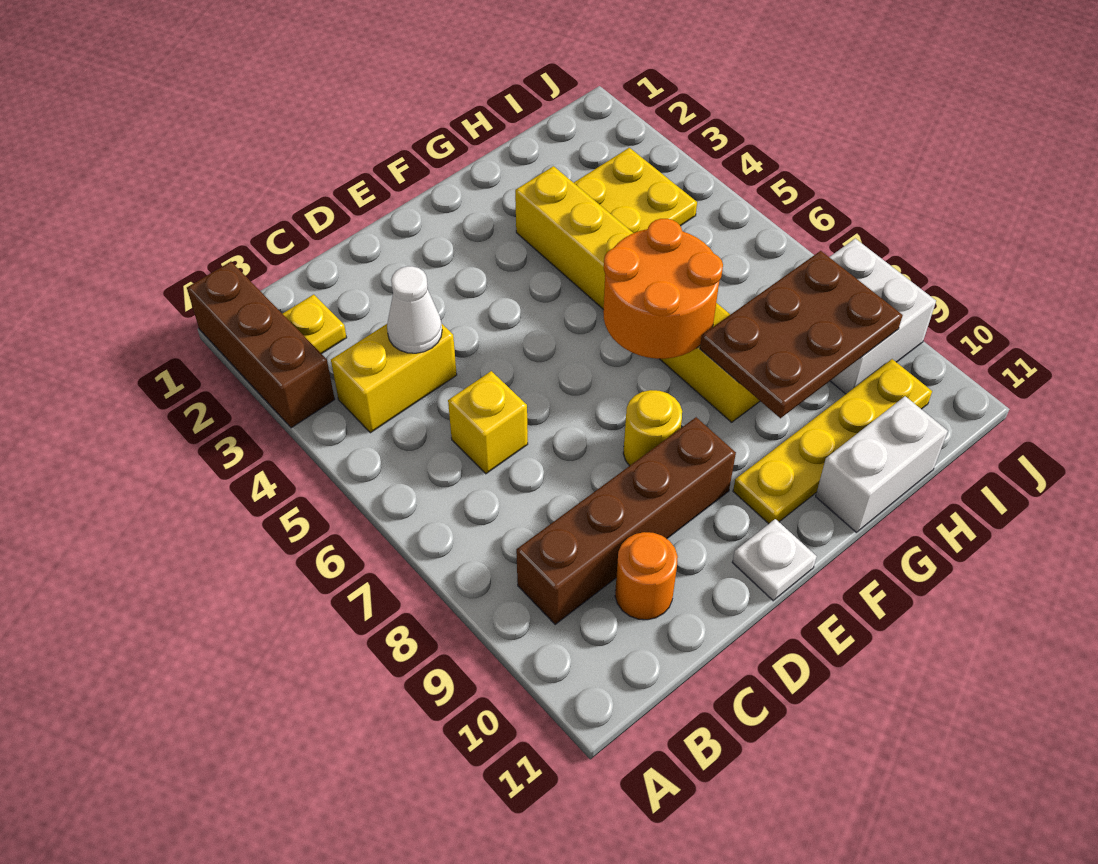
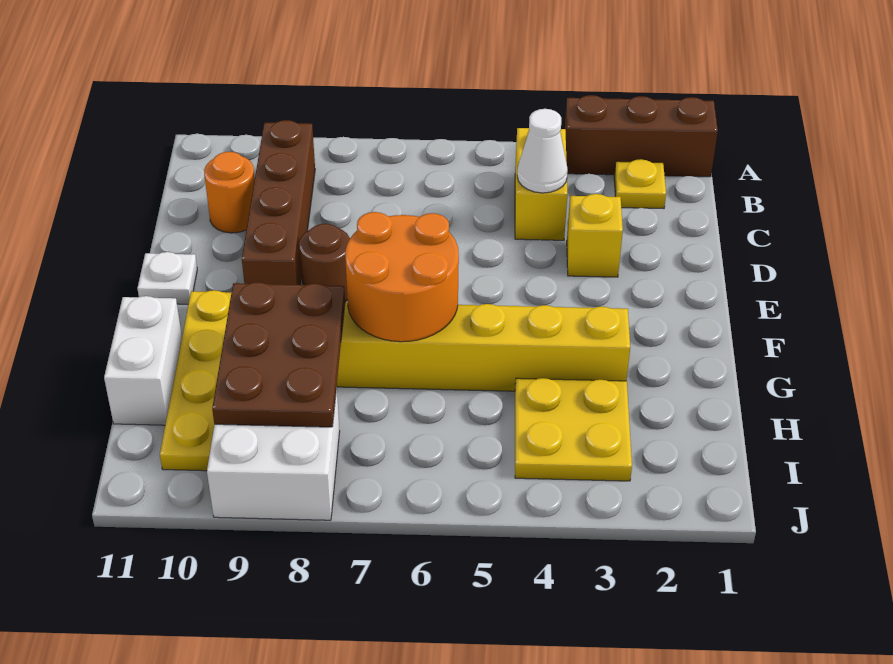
yellow brick C6 level 1 -> yellow brick D3 level 1
yellow round brick E8 level 1 -> brown round brick E8 level 1

